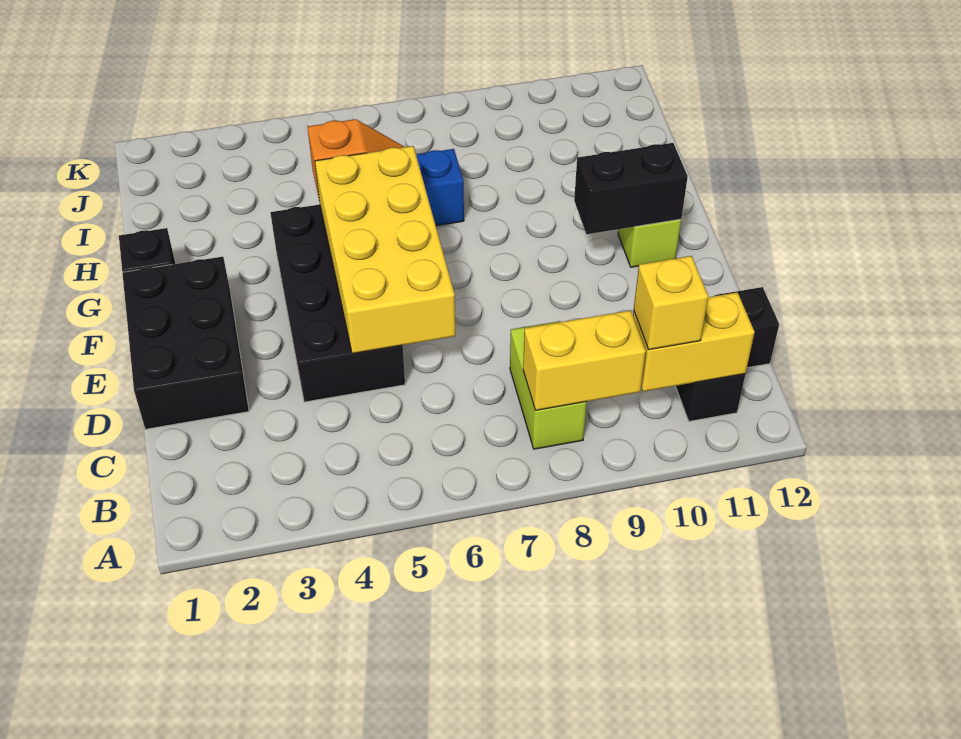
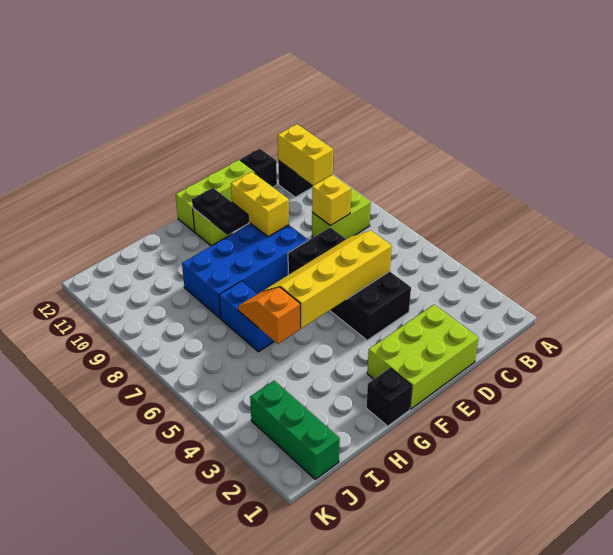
yellow brick B8:B9 level 2 -> yellow brick E9:E10 level 2
yellow brick B10 level 3 -> yellow brick C8 level 2
black brick D1:F2 level 1 -> lime brick D1:F2 level 1
black brick D4:G5 level 1 -> black brick D4:E7 level 1
yellow brick D5:G6 level 2 -> yellow slope D5:G6 level 2 top 5
none -> lime brick D12:F12 level 1
none -> blue brick E8:H9 level 1
black brick F10:F11 level 2 -> black plate F10:F11 level 2
none -> green brick J1:J3 level 1

